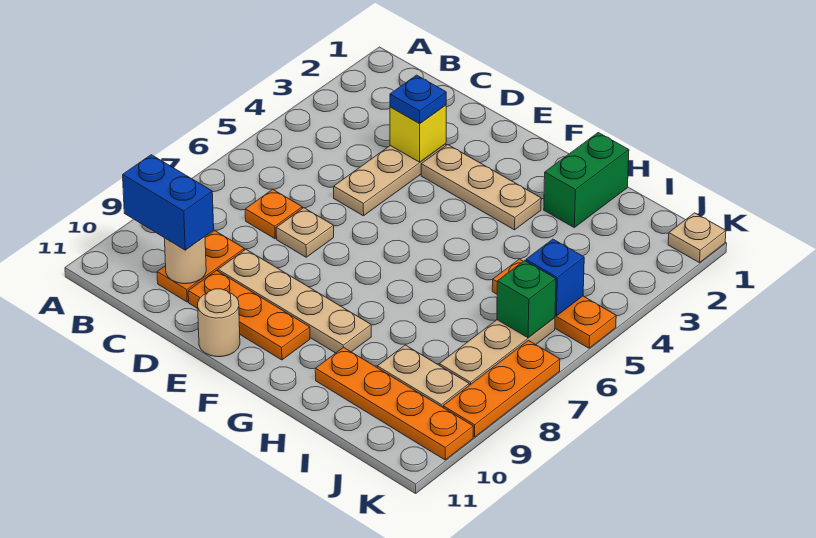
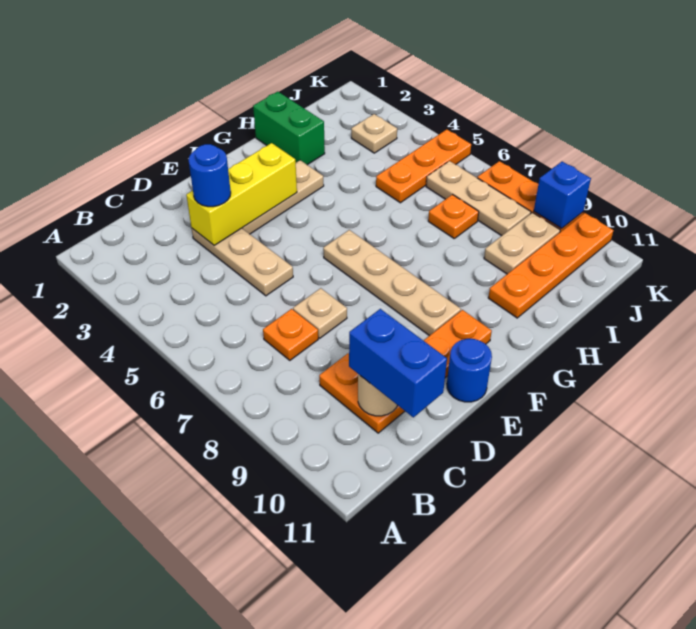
blue brick B10:C10 level 3 -> blue brick C10:C11 level 3
yellow brick D3 level 2 -> yellow brick D3:F3 level 2
blue plate D3 level 3 -> blue round brick D3 level 3
tan plate D9:G9 level 1 -> tan plate F6:F9 level 1
tan round brick E11 level 1 -> blue round brick E11 level 1
none -> orange plate I7 level 1
blue brick J5 level 2 -> blue brick K9 level 2
green brick J6 level 2 -> none
tan plate K1 level 1 -> tan plate J3 level 1

